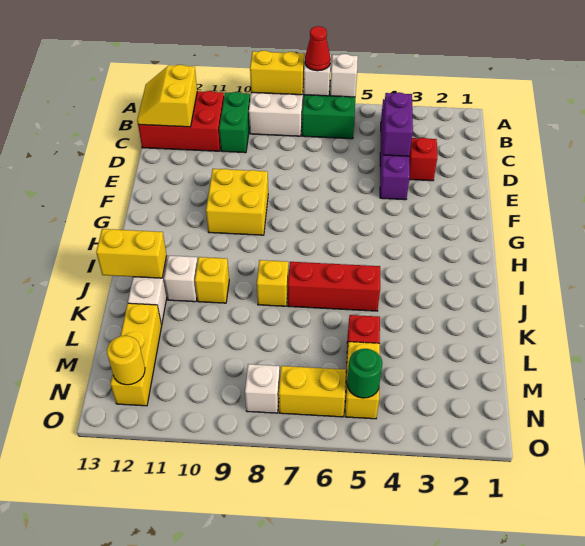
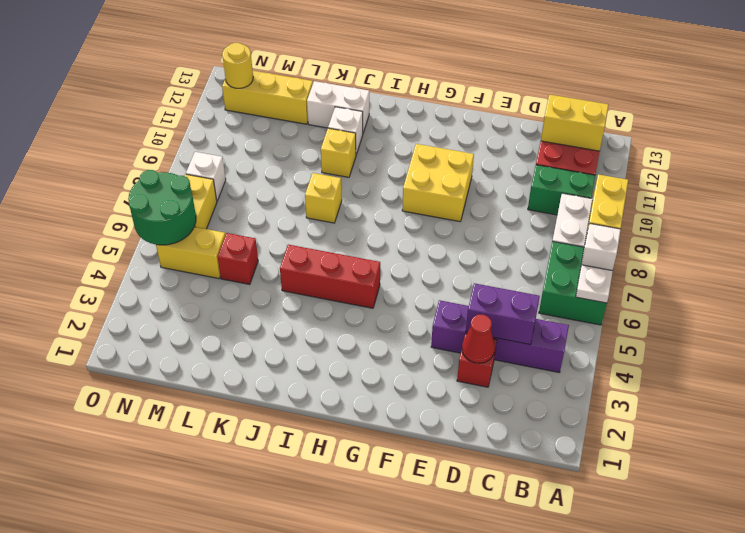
white brick A6 level 2 -> white plate A6 level 2
red cone A7 level 3 -> red cone D3 level 2
red brick J5:J7 level 1 -> red brick H5:J5 level 1
yellow brick J12:J13 level 2 -> none
green round brick N5 level 2 -> green round brick N5:O6 level 2

